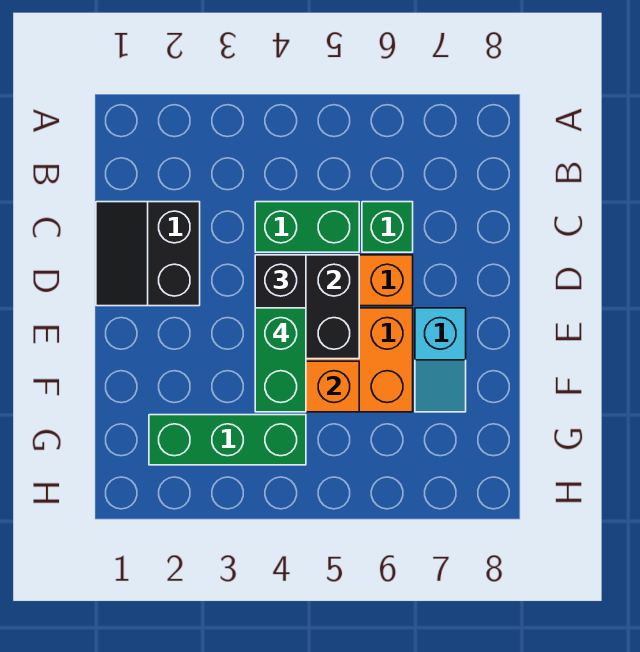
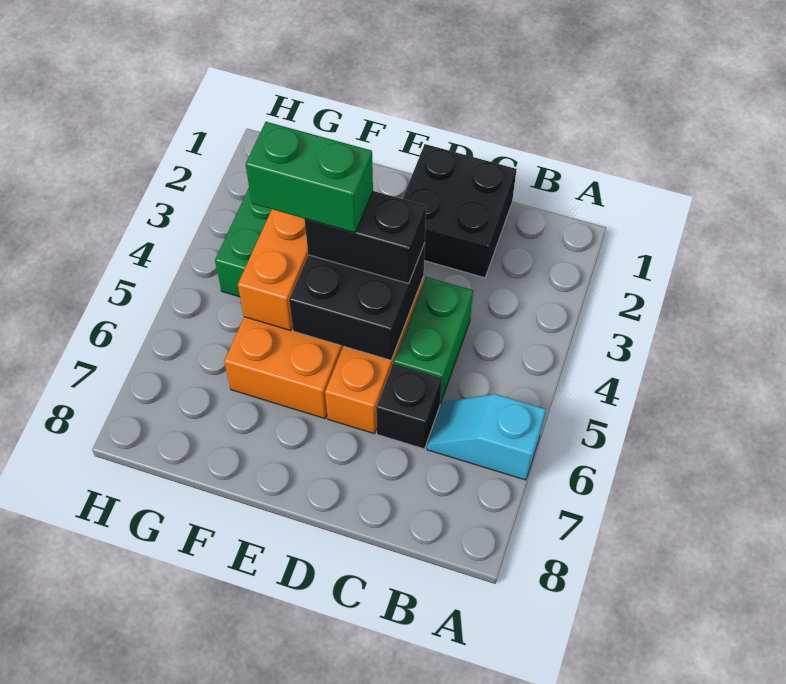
black slope C1:D2 level 1 top 2 -> black brick C1:D2 level 1
green brick C6 level 1 -> black brick C6 level 1
cyan slope E7:F7 level 1 top E -> cyan slope A6:B6 level 1 top A

